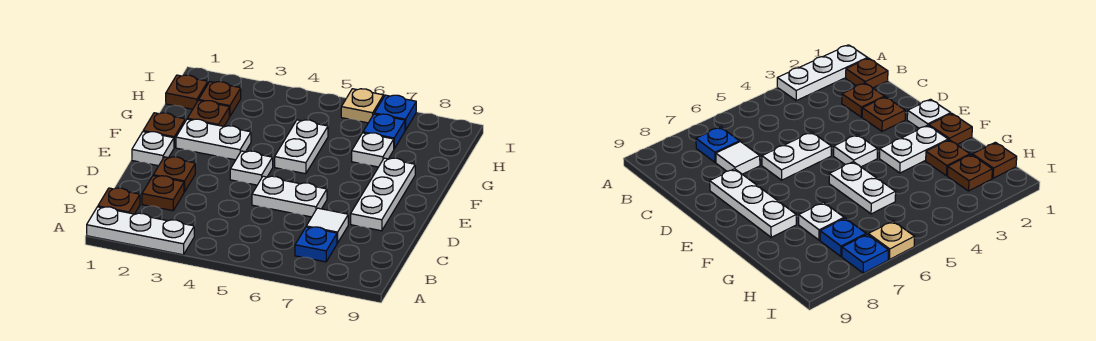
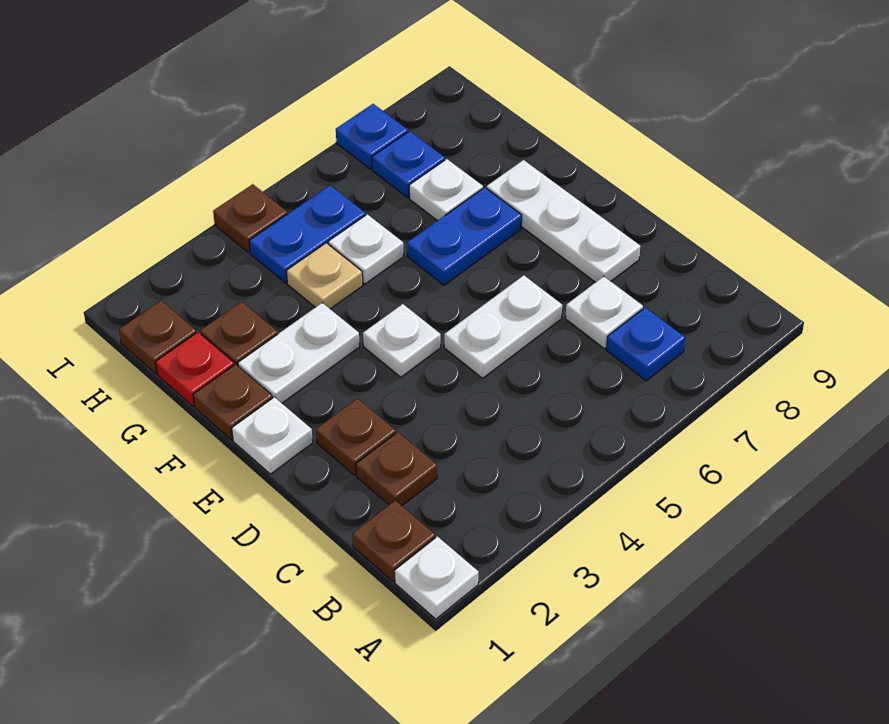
white plate A1:A3 level 1 -> white plate A1 level 1
white tile C7 level 1 -> white plate C7 level 1
white plate F5:G5 level 1 -> white plate G5 level 1
none -> blue plate F6:F7 level 1
none -> red plate G1 level 1
brown plate H2 level 1 -> brown plate I4 level 1
none -> blue plate H4:H5 level 1
tan plate I6 level 1 -> tan plate G4 level 1

